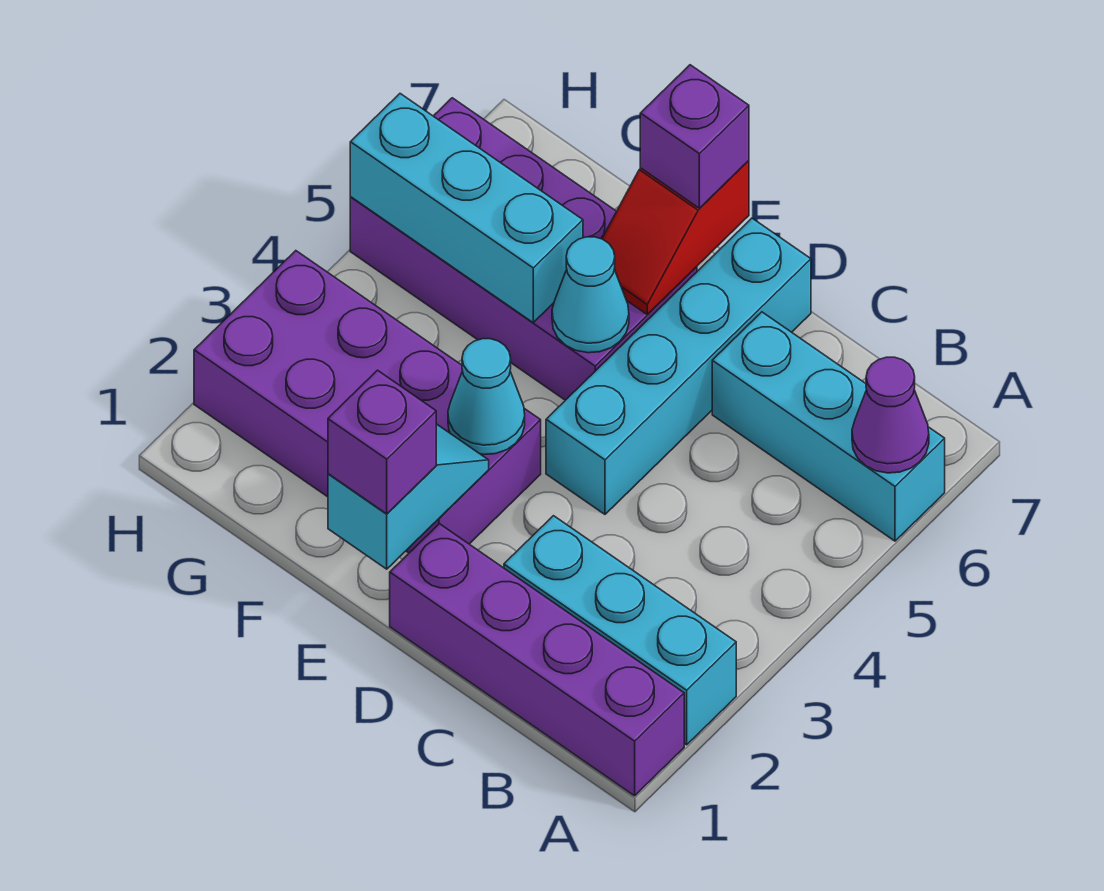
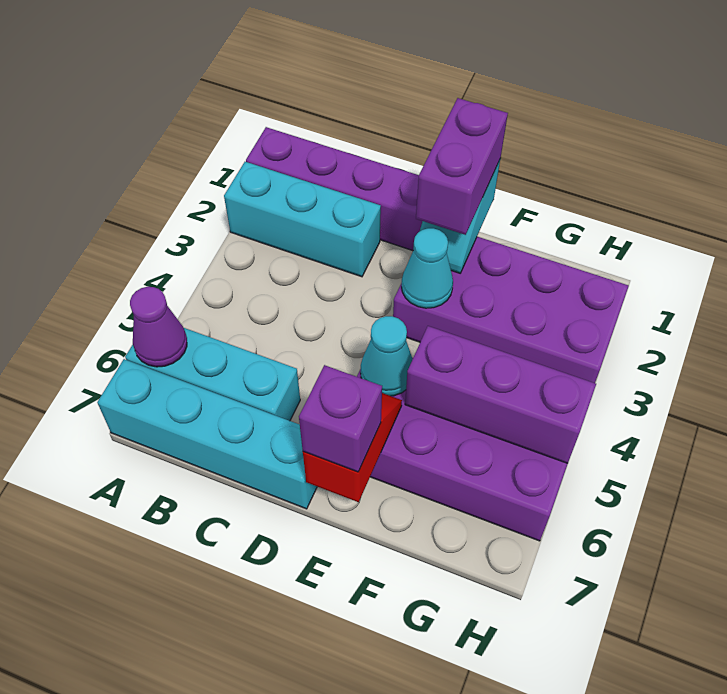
cyan brick D4:D7 level 1 -> cyan brick A7:D7 level 1
purple brick E1 level 3 -> purple brick E1:E2 level 3
cyan brick F5:H5 level 2 -> purple brick F5:H5 level 2

